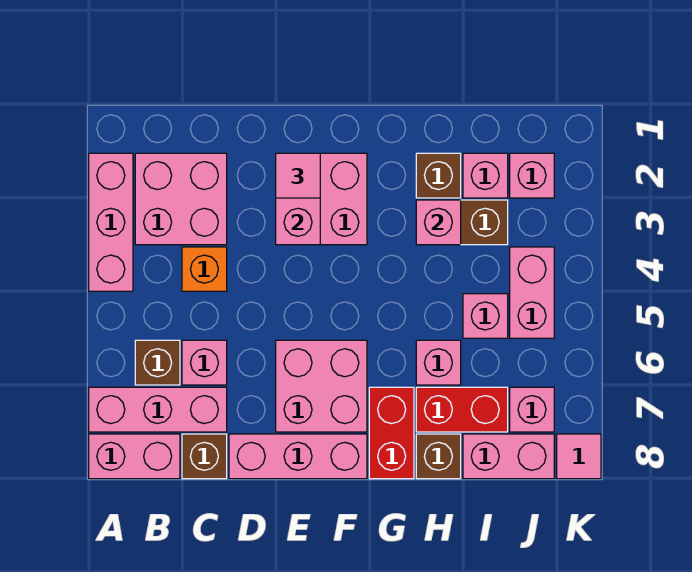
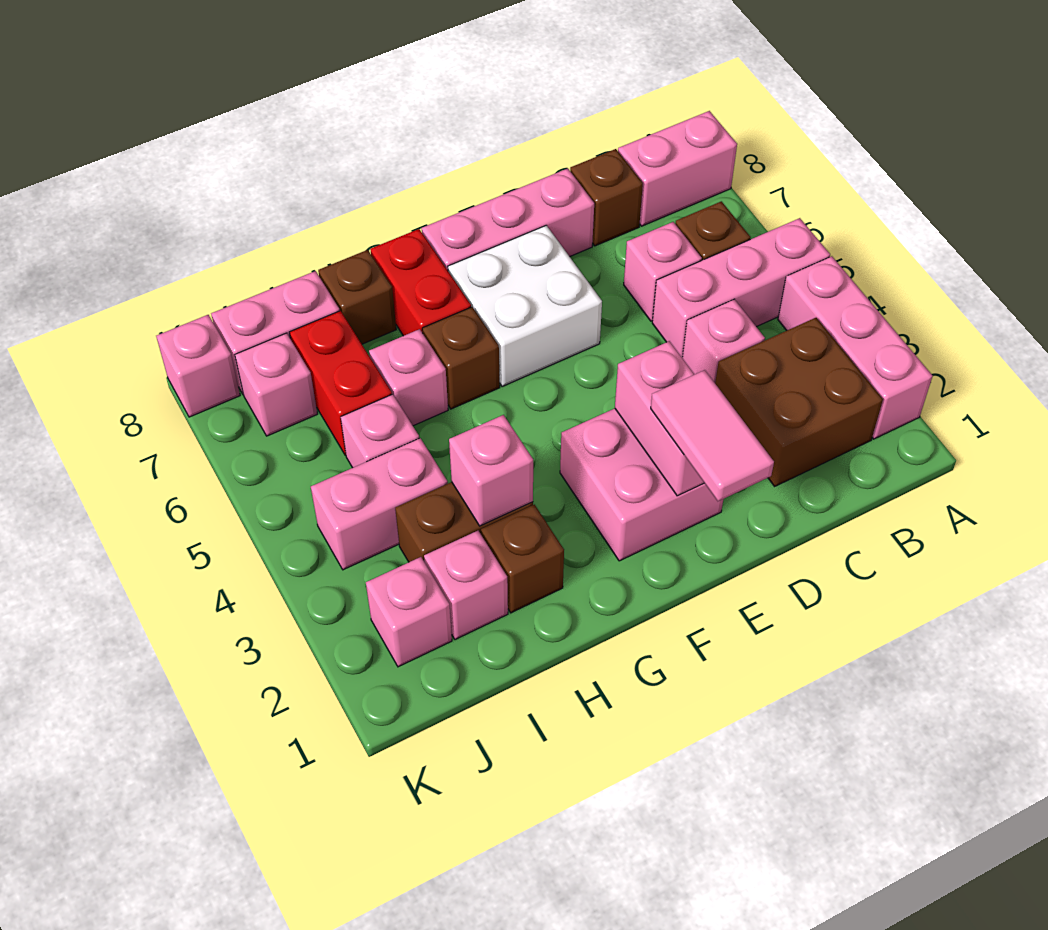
pink brick A7:C7 level 1 -> pink brick A5:C5 level 1
pink brick B2:C3 level 1 -> brown brick B2:C3 level 1
orange brick C4 level 1 -> pink brick C4 level 1
pink tile E2 level 3 -> pink tile E1:E2 level 3
pink brick E6:F7 level 1 -> white brick E6:F7 level 1
none -> brown brick G6 level 1
red brick H7:I7 level 1 -> red brick I6:I7 level 1
pink brick J4:J5 level 1 -> pink brick I4:J4 level 1
pink tile K8 level 1 -> pink brick K8 level 1

